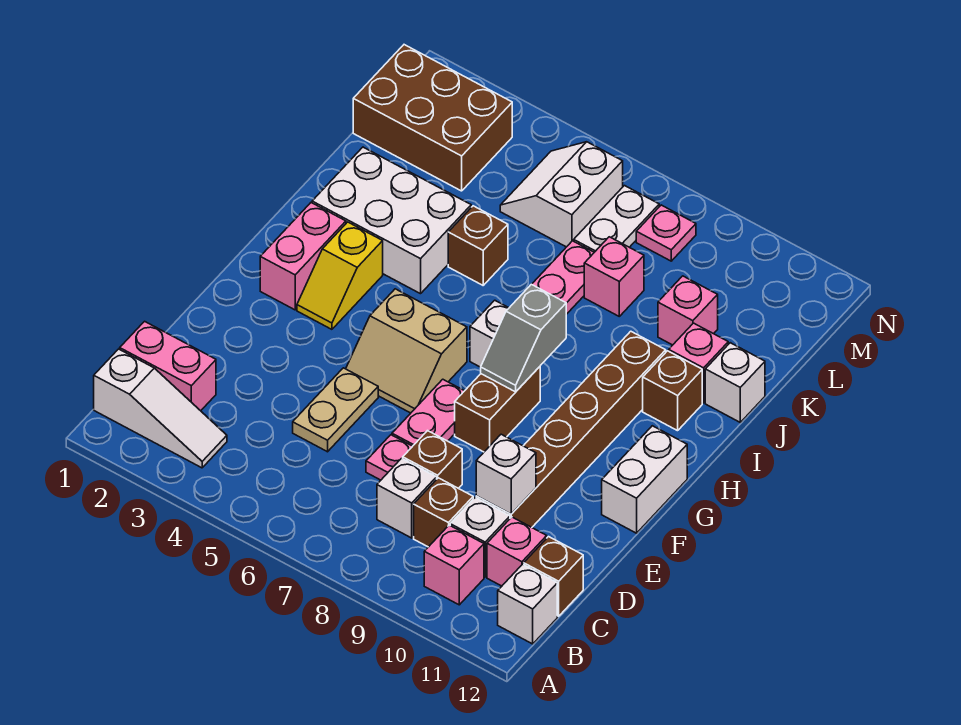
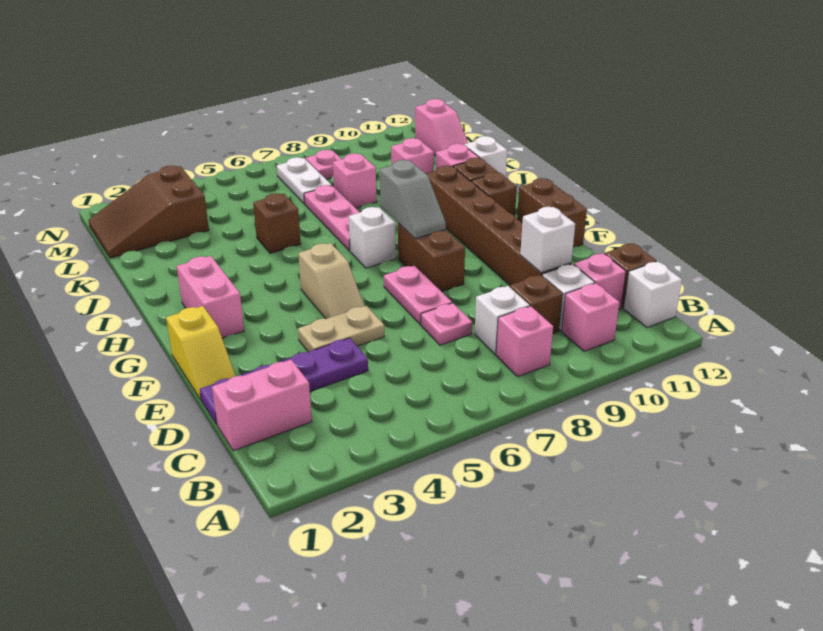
white slope B1:B3 level 1 top 1 -> none
none -> pink brick B8 level 1
none -> purple plate D1:D4 level 1
tan plate D5:E5 level 1 -> tan plate E4:E5 level 1
brown brick D8 level 1 -> brown brick H11 level 1
tan slope F5:G6 level 1 top G -> tan slope F5:G5 level 1 top G
white brick F12:G12 level 1 -> brown brick F12:G12 level 1
yellow slope G3:H3 level 1 top H -> yellow slope E1:F1 level 1 top F
white brick I2:J4 level 1 -> none
brown brick L1:M3 level 1 -> brown slope L1:M3 level 1 top 3
white slope L5:M6 level 1 top 6 -> none
none -> pink slope L12:M12 level 1 top M

